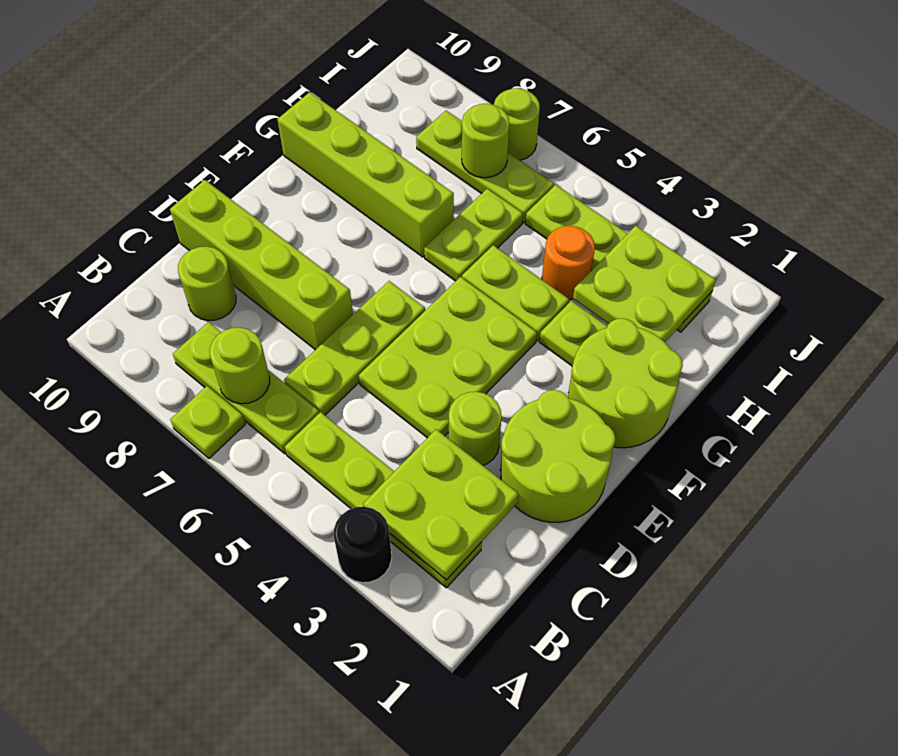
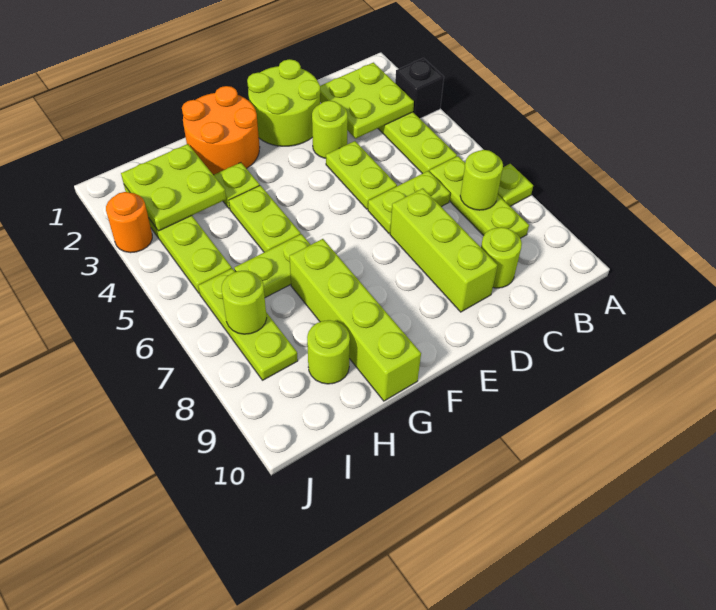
black round brick A3 level 1 -> black brick A3 level 1
lime plate C6:E6 level 1 -> lime plate C6:D6 level 1
lime plate D4:F5 level 1 -> lime plate D4:D5 level 1
lime brick D7:D10 level 1 -> lime brick D7:D9 level 1
lime round brick F1:G2 level 1 -> orange round brick F1:G2 level 1
orange round brick H4 level 1 -> orange round brick J3 level 1
lime round brick J7 level 1 -> lime round brick H9 level 1

